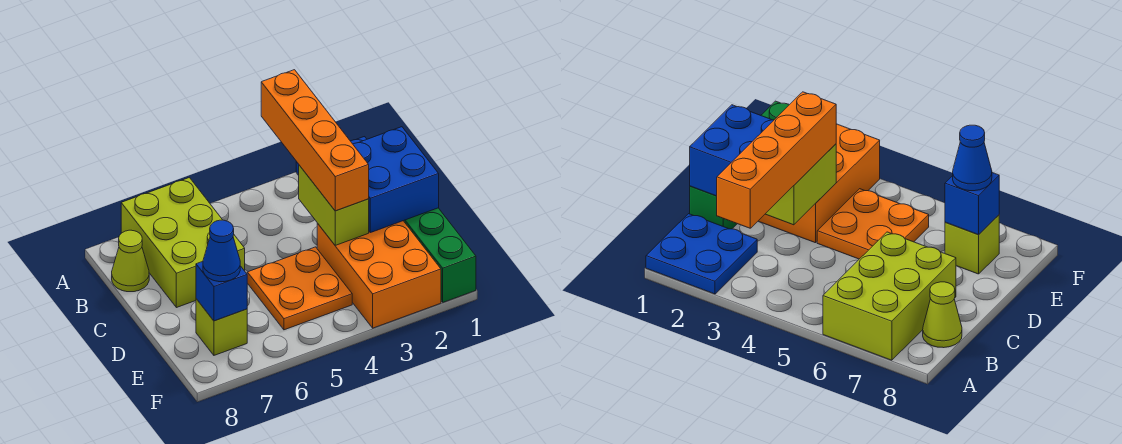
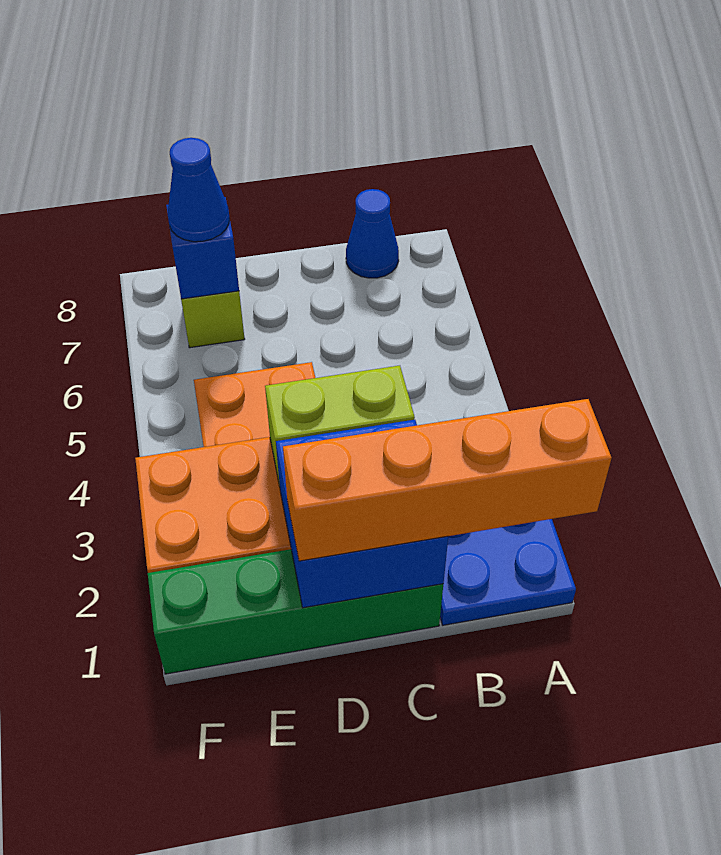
orange brick A3:D3 level 3 -> orange brick A1:D1 level 3
lime brick A6:C7 level 1 -> none
lime cone B8 level 1 -> blue cone B8 level 1

